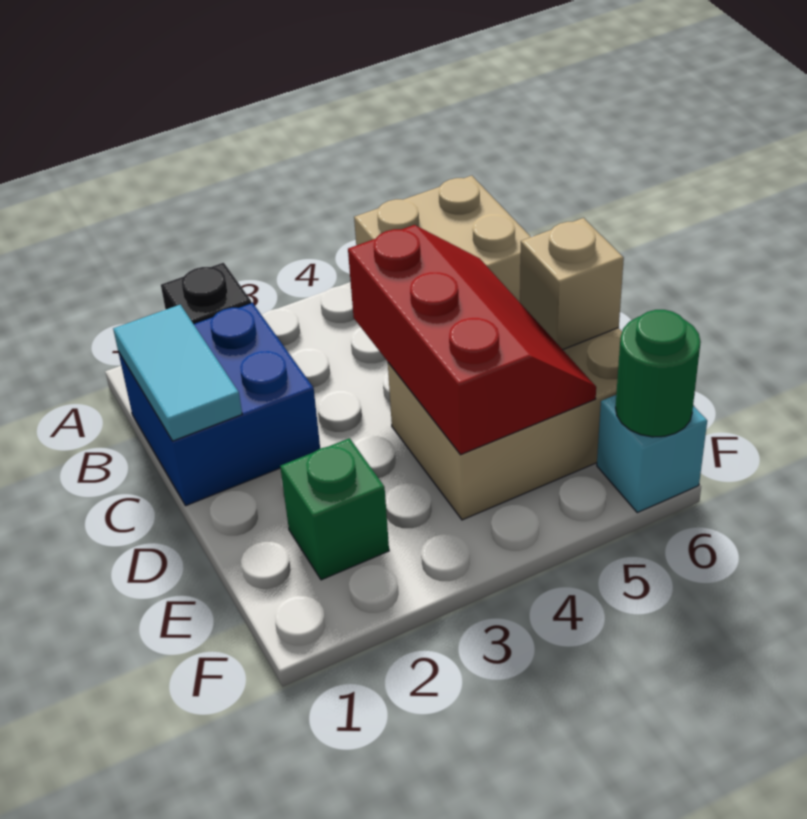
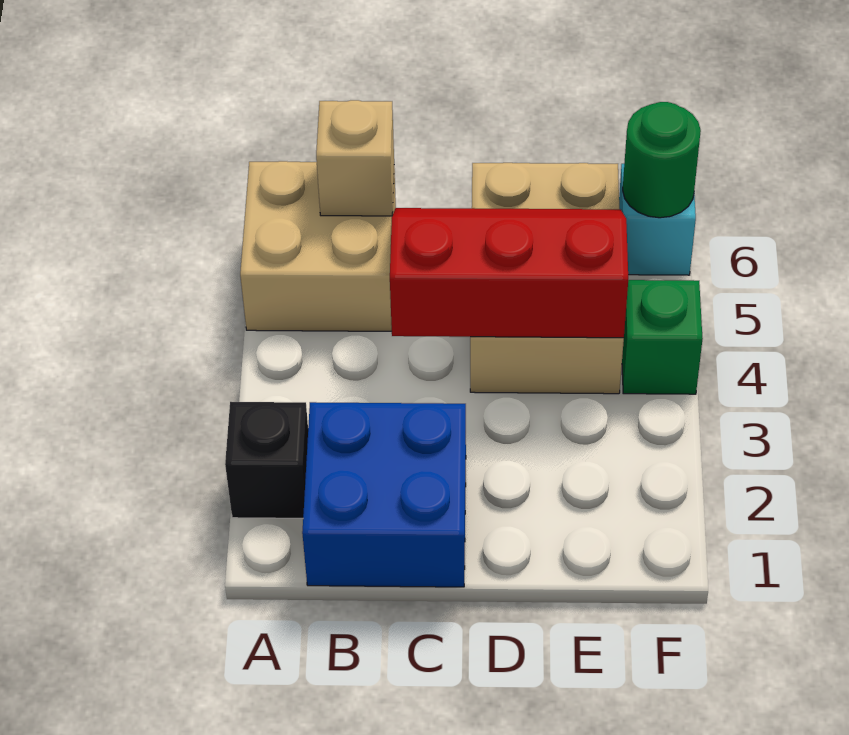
cyan tile B1:C1 level 2 -> none
tan brick D6 level 2 -> tan brick B6 level 2
green brick E2 level 1 -> green brick F4 level 1

